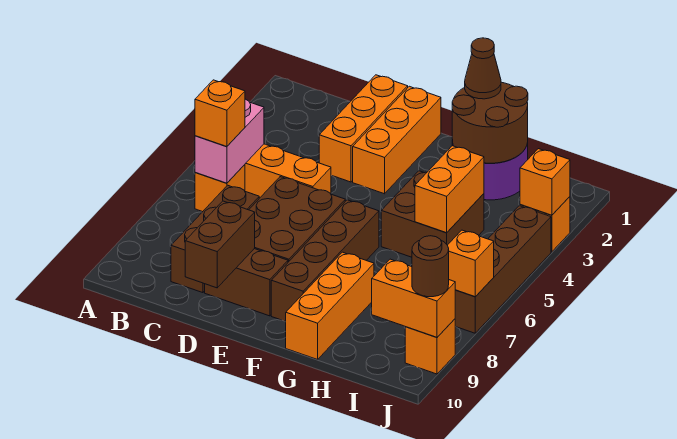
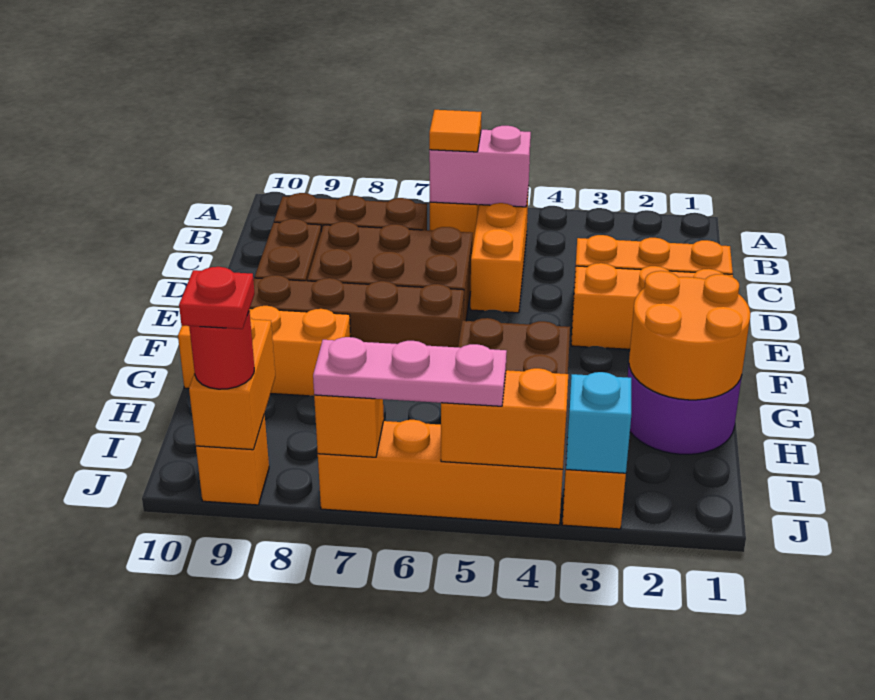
orange brick B6 level 3 -> orange tile B6 level 3
brown brick D9:D10 level 2 -> none
brown round brick G1:H2 level 2 -> orange round brick G1:H2 level 2
brown cone G1 level 3 -> none
orange brick H4:H5 level 2 -> orange brick J4:J5 level 2
orange brick J3 level 2 -> cyan brick J3 level 2
brown brick J4:J7 level 1 -> orange brick J4:J7 level 1
none -> pink plate J5:J7 level 3
brown round brick J9 level 3 -> red round brick J9 level 3
none -> red plate J9 level 4

